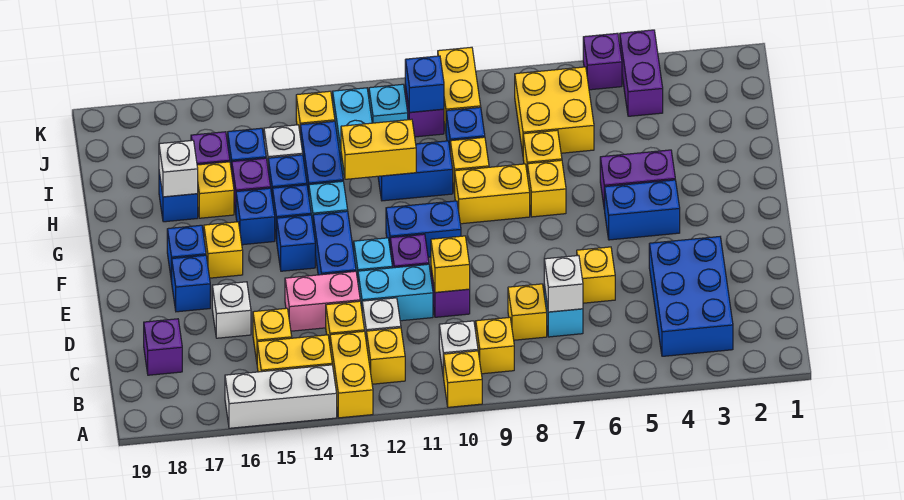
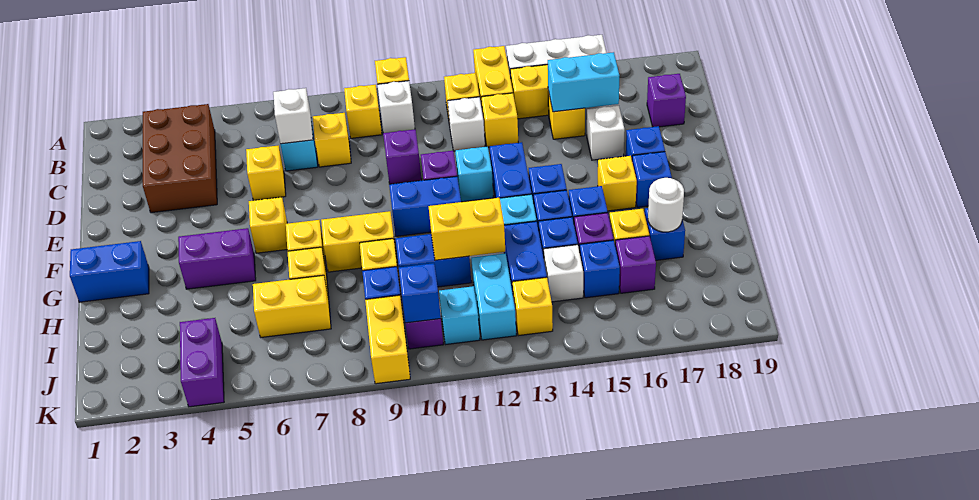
blue brick B3:D4 level 1 -> brown brick B3:D4 level 1
yellow brick D10 level 2 -> yellow brick F6 level 1
cyan brick D11:D12 level 1 -> cyan brick C15:C16 level 2
pink brick D13:D14 level 1 -> none
blue brick F4:F5 level 1 -> blue brick G1:G2 level 1
white brick H17 level 2 -> white round brick H17 level 2
yellow brick I6:J7 level 1 -> yellow brick I6:I7 level 1
purple brick K5 level 1 -> none

